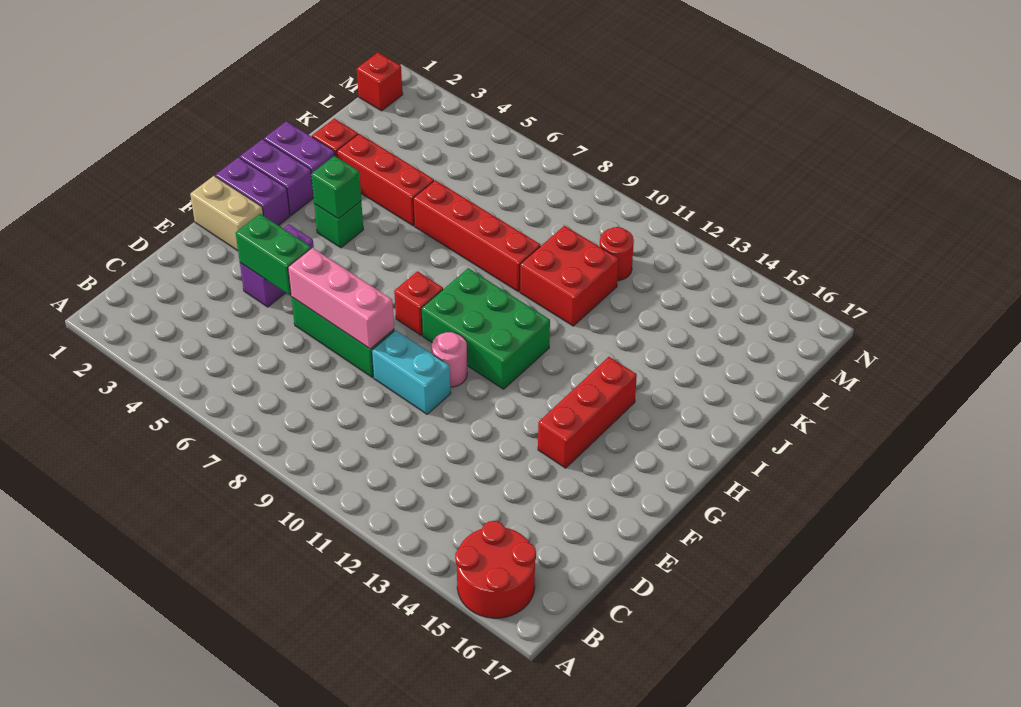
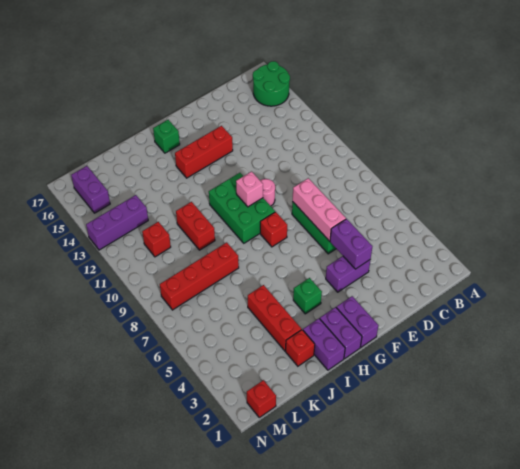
red round brick A15:B16 level 1 -> green round brick A15:B16 level 1
green brick E4:E5 level 2 -> purple brick E4:E5 level 2
cyan brick E9:E10 level 1 -> none
tan brick F1:F2 level 1 -> none
none -> pink brick G10 level 2
green brick H4 level 2 -> green brick H16 level 1
red brick J6:J9 level 1 -> red brick J8:M8 level 1
red brick J10:K11 level 1 -> red brick J10:J11 level 1
red round brick L11 level 1 -> red brick L11 level 1
none -> purple brick L13:N13 level 1
none -> purple brick M15:M16 level 1

